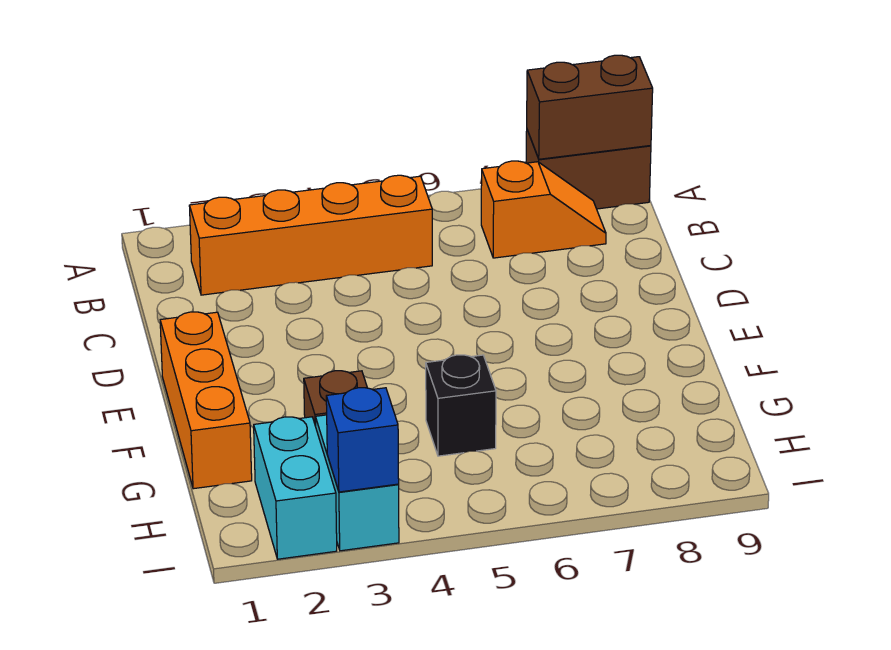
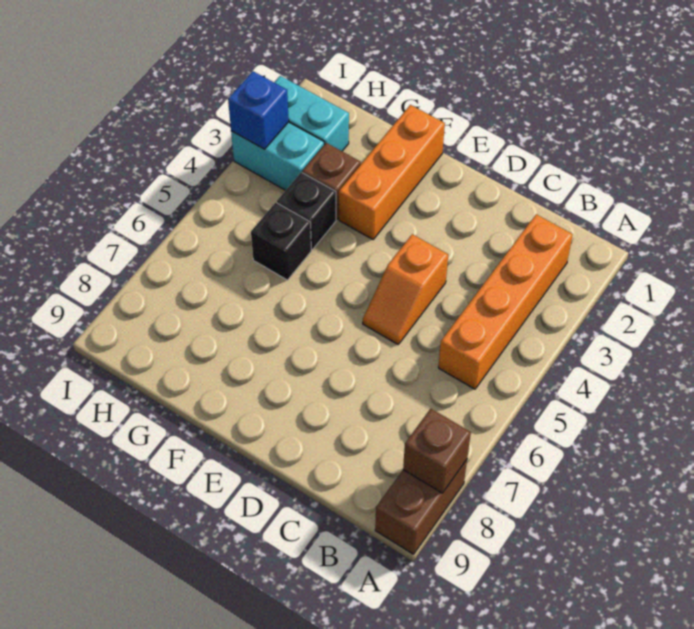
brown brick A8:A9 level 2 -> brown brick A8 level 2
orange slope B7:B8 level 1 top 7 -> orange slope D4:D5 level 1 top 4
orange brick E1:G1 level 1 -> orange brick F1:F3 level 1
none -> black brick G4 level 1

